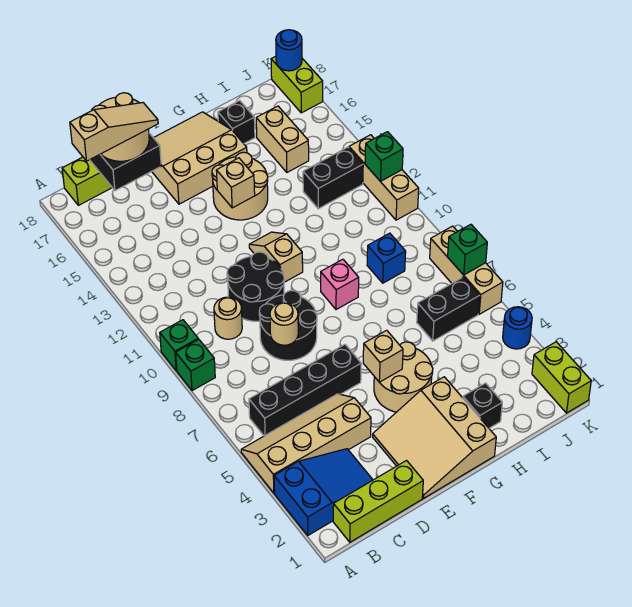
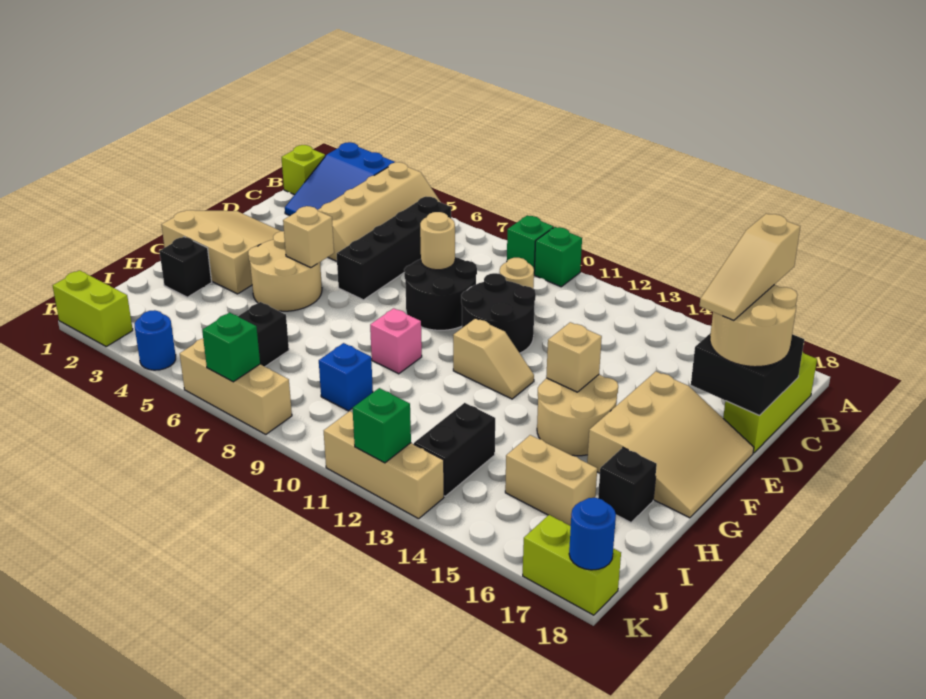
lime brick B1:D1 level 1 -> lime brick B1 level 1

